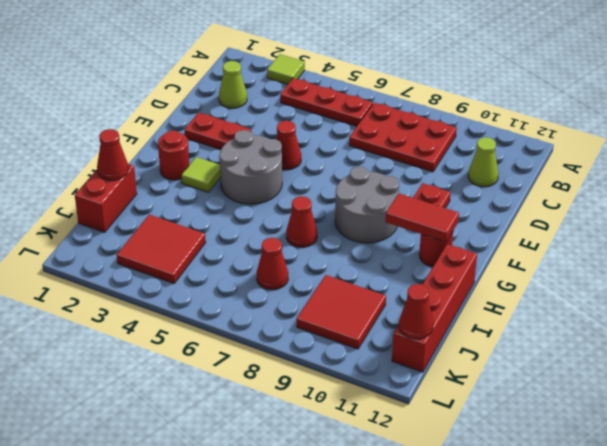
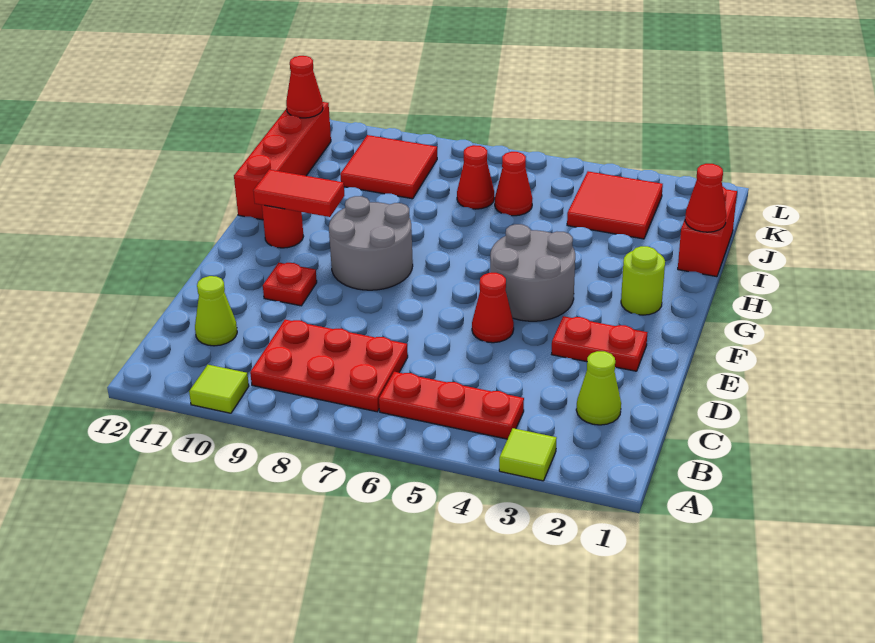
red round brick G2 level 1 -> lime round brick G2 level 1
lime tile G3 level 1 -> lime tile A10 level 1
red cone H7 level 1 -> red cone J6 level 1

